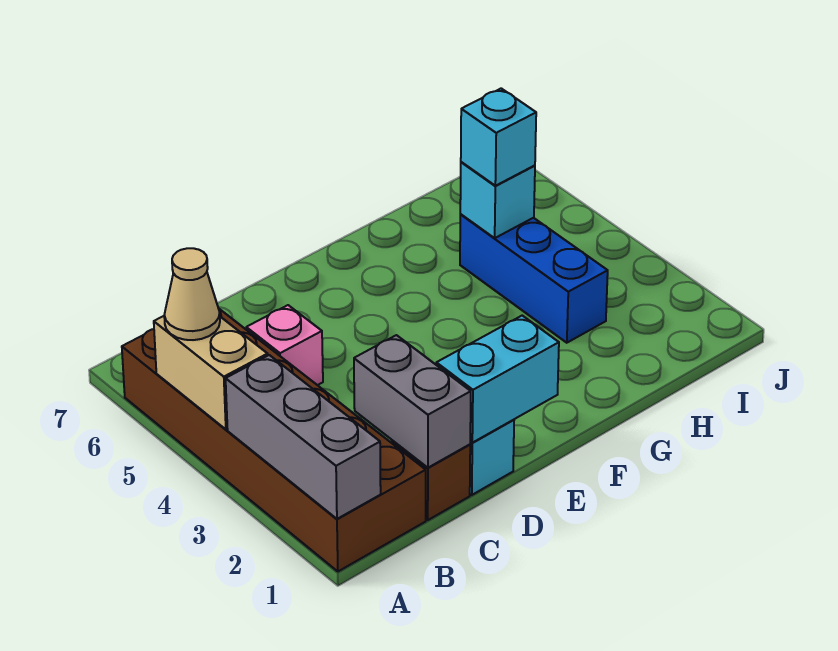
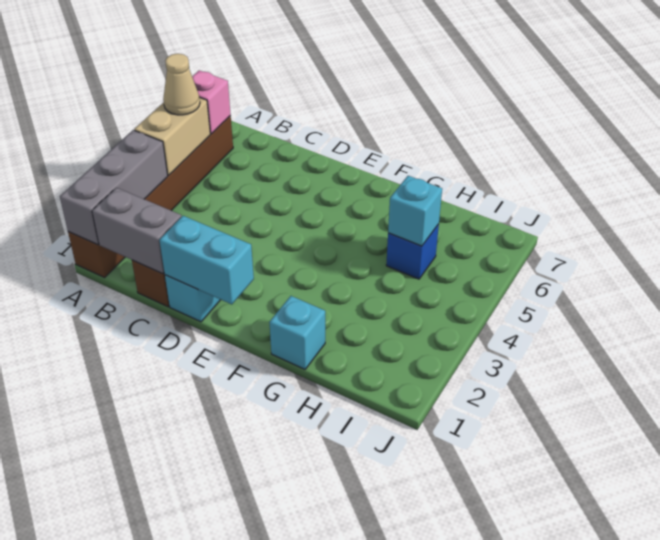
brown brick A1:B6 level 1 -> brown brick A1:A6 level 1
grey brick C1:C2 level 2 -> grey brick B1:C1 level 2
pink brick C5 level 1 -> pink brick A6 level 2
blue brick H3:H5 level 1 -> blue brick H5 level 1
cyan brick H5 level 3 -> cyan brick G1 level 1

